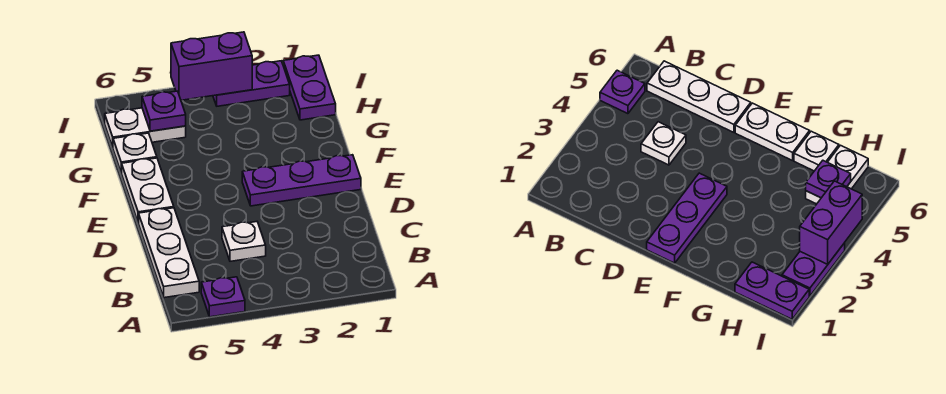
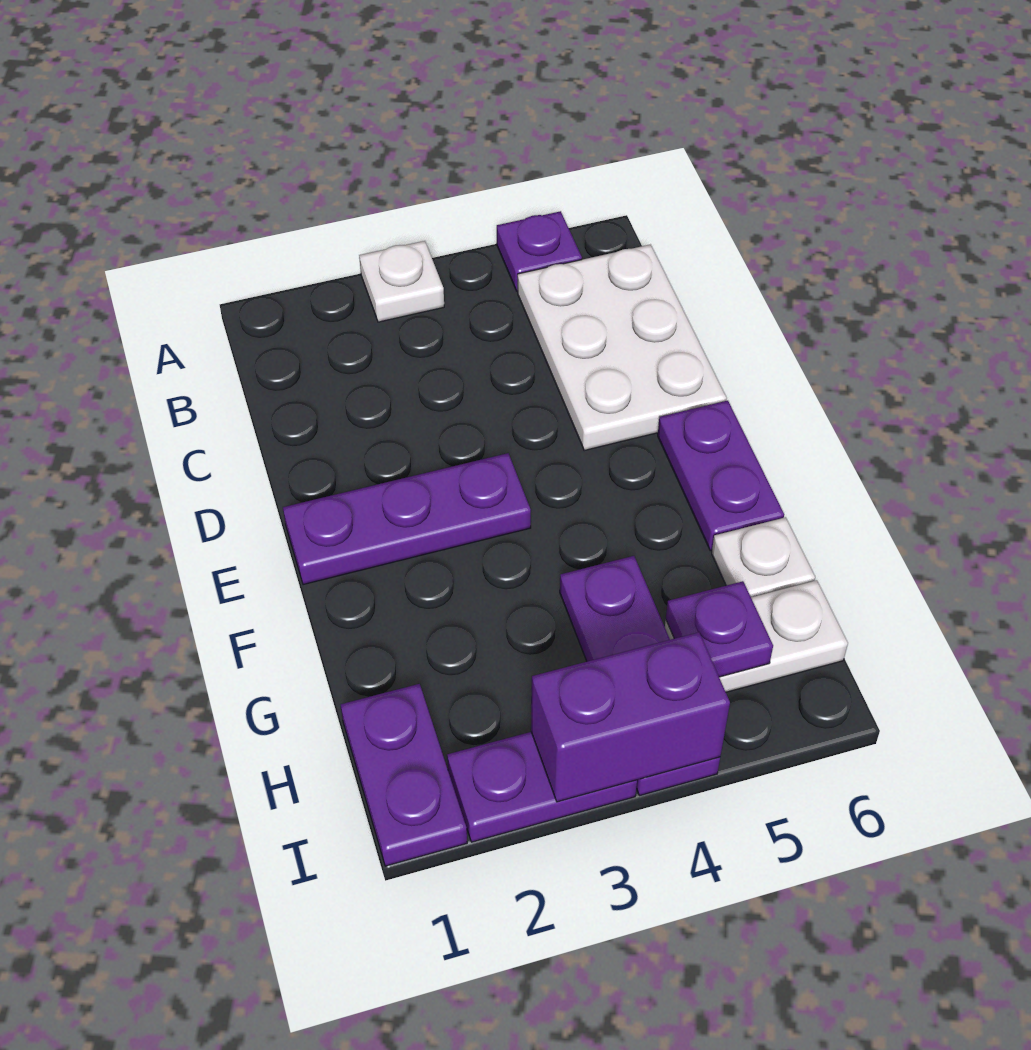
white plate B6:D6 level 1 -> white plate B5:D6 level 1
white plate C4 level 1 -> white plate A3 level 1
white plate E6:F6 level 1 -> purple plate E6:F6 level 1
none -> purple plate G4:I4 level 1

